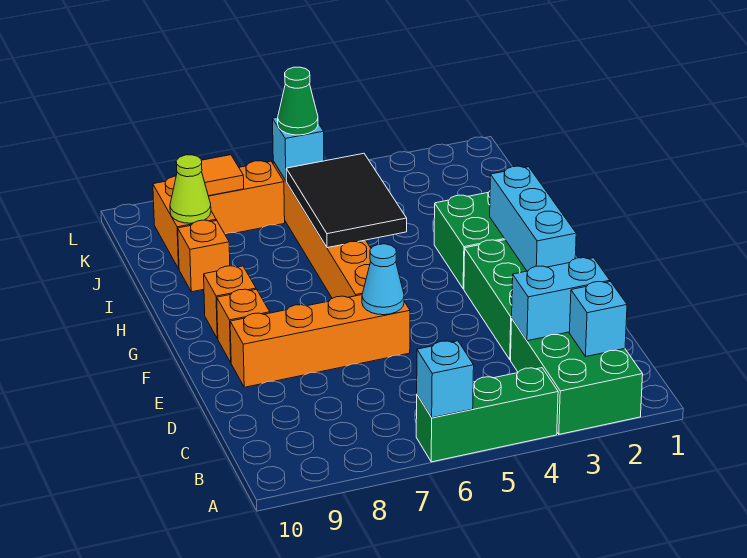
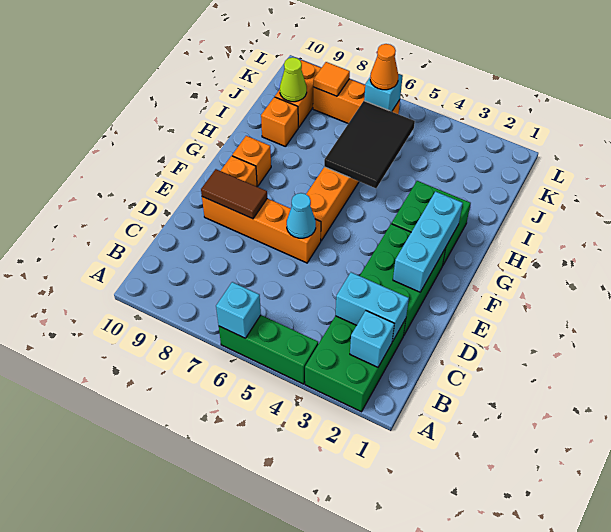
none -> brown tile E8:E9 level 2
green cone K6 level 3 -> orange cone K6 level 3

